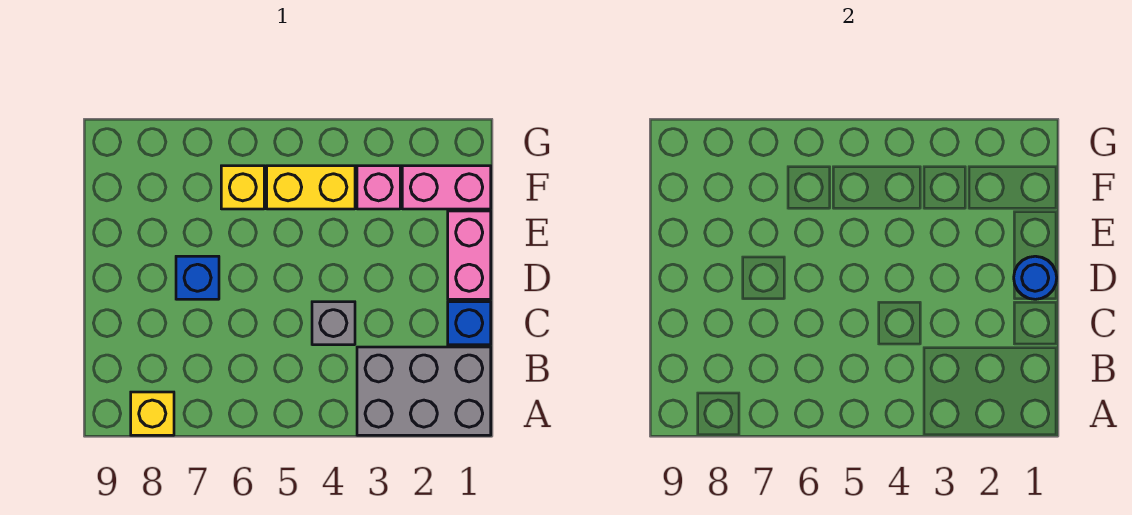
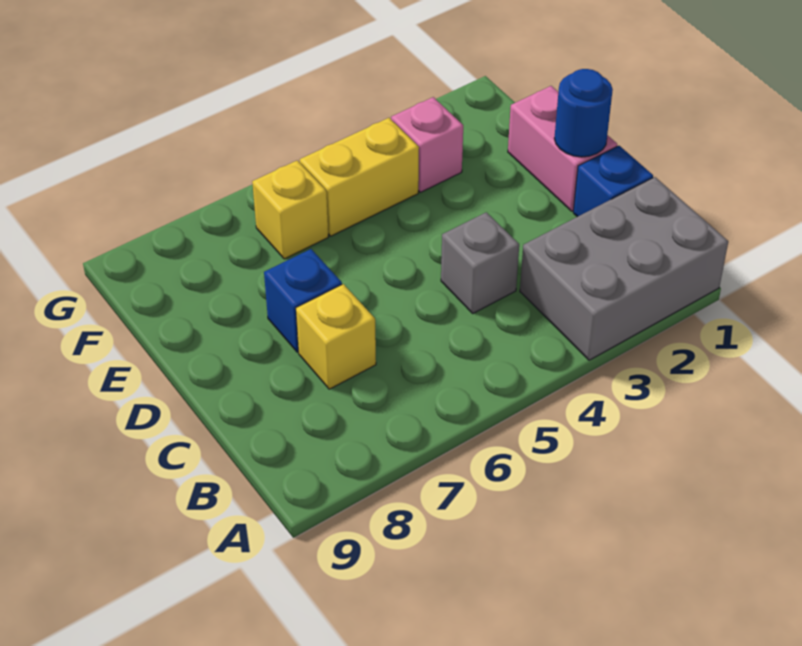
yellow brick A8 level 1 -> yellow brick C7 level 1
pink brick F1:F2 level 1 -> none

